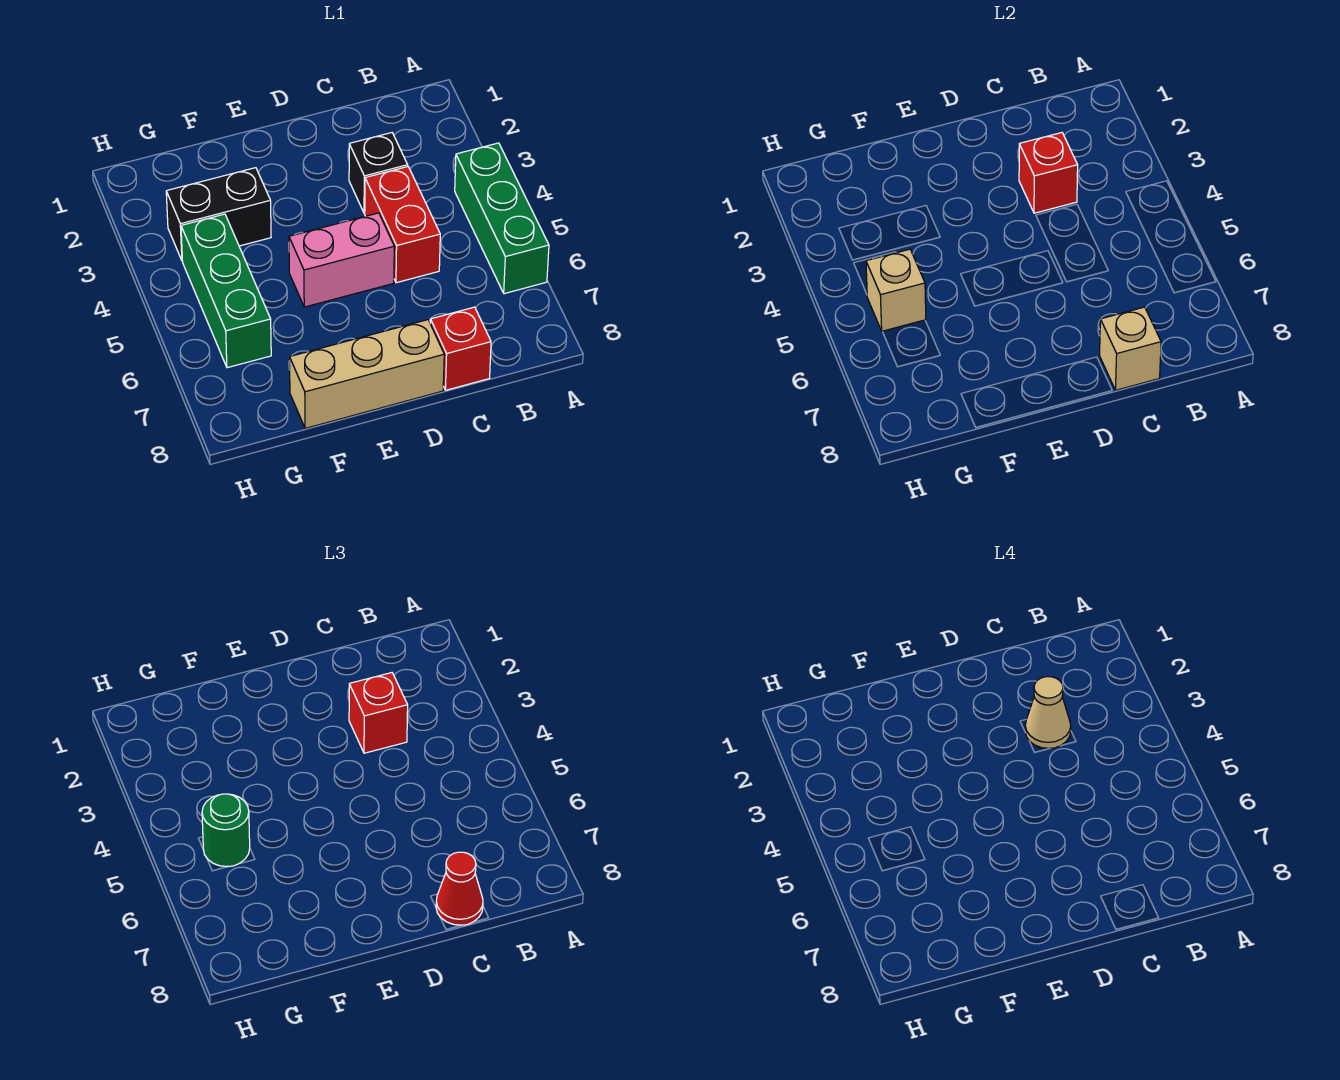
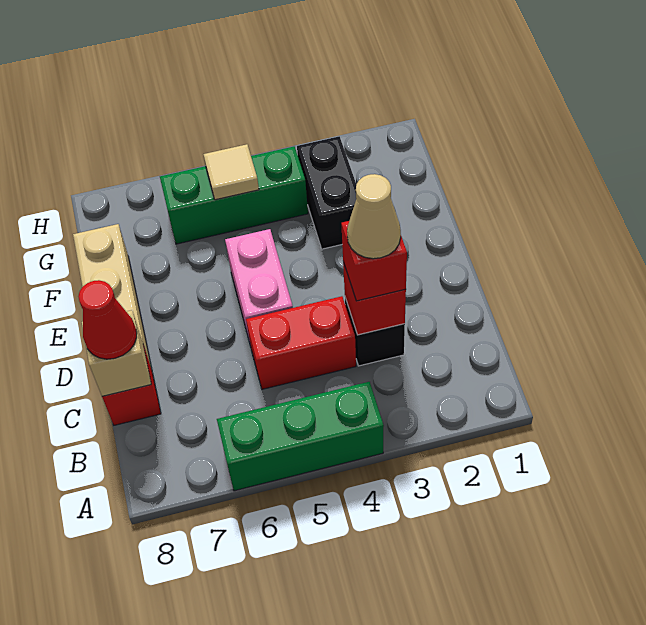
tan brick G5 level 2 -> tan tile G5 level 2
green round brick G5 level 3 -> none

